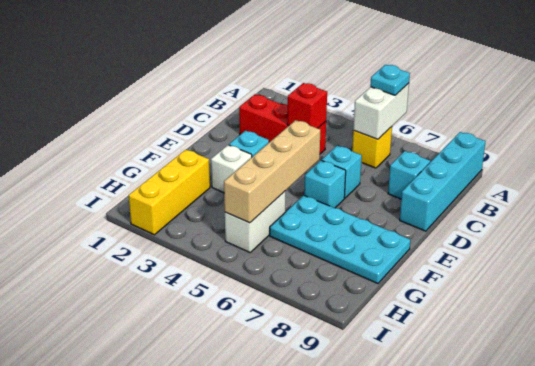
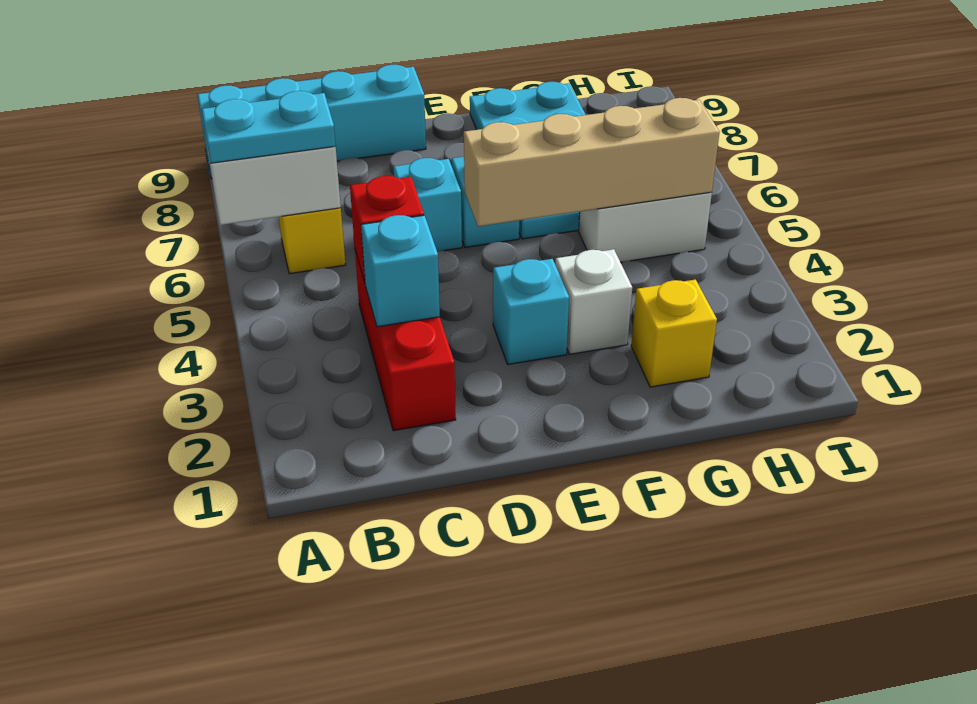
cyan plate A6 level 3 -> cyan plate A6:B6 level 3
cyan brick C8 level 1 -> cyan brick C3 level 2
yellow brick G2:I2 level 1 -> yellow brick G2 level 1

